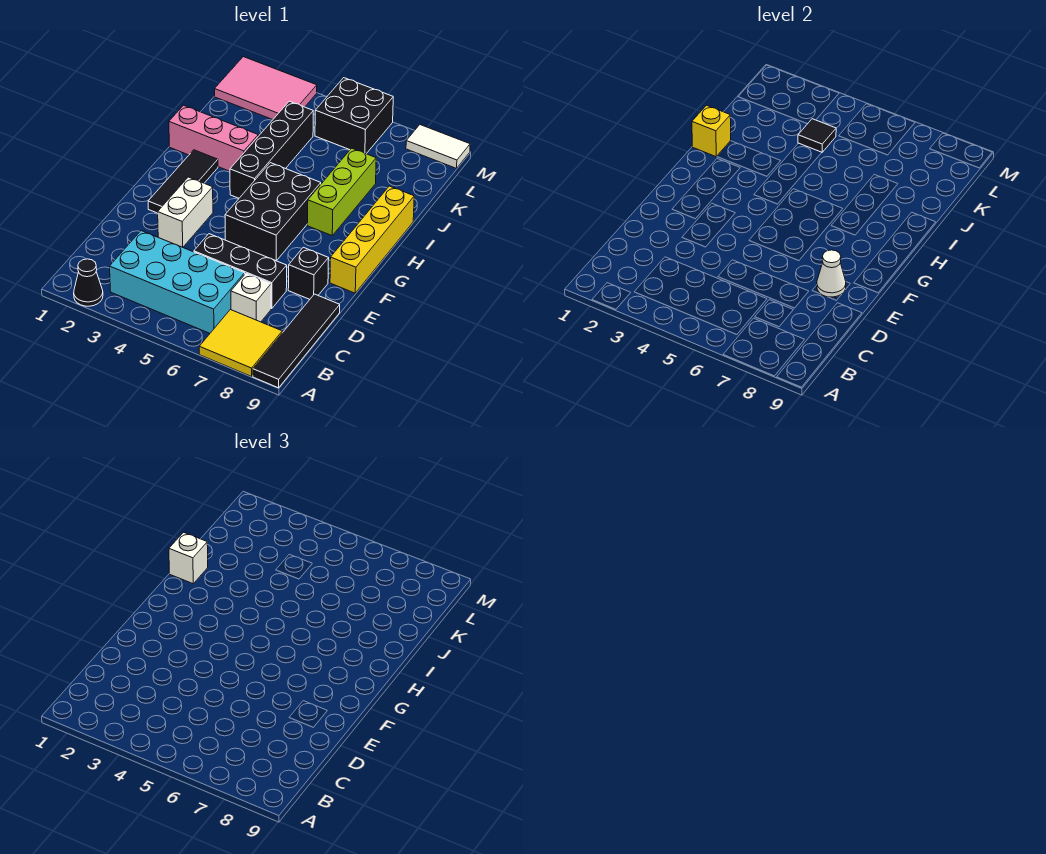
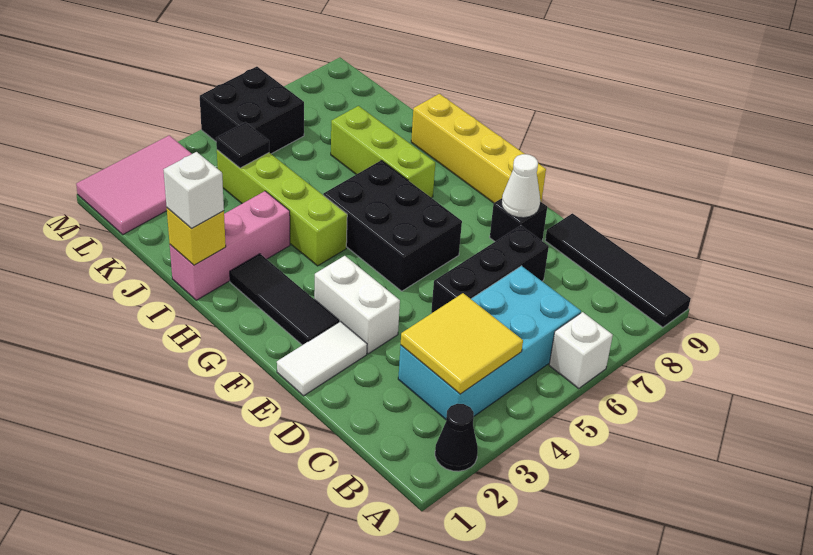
yellow tile A7:B8 level 1 -> yellow tile B3:C4 level 2
white brick C7 level 1 -> white brick A6 level 1
black brick H4:K4 level 1 -> lime brick H4:K4 level 1
white tile M8:M9 level 1 -> white tile E1:E2 level 1

